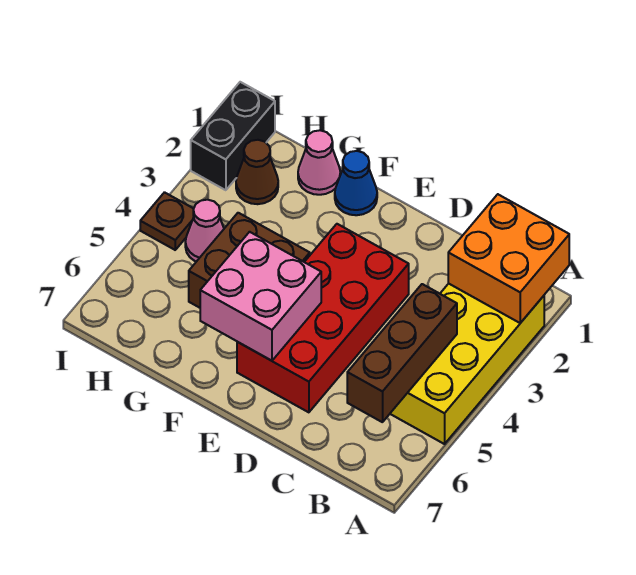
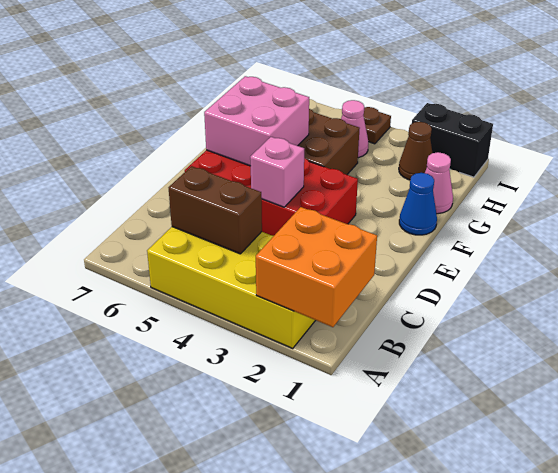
brown brick B4:B6 level 2 -> brown brick B4:B5 level 2
none -> pink brick D4 level 2

